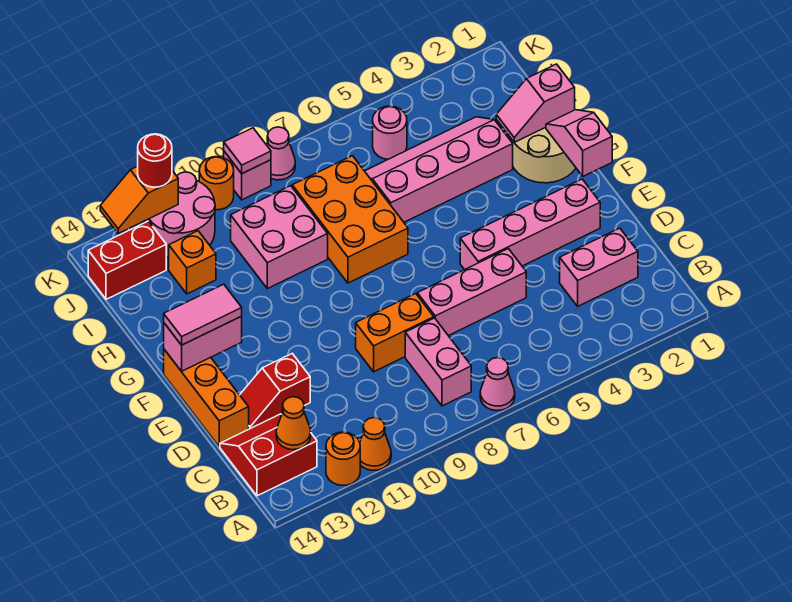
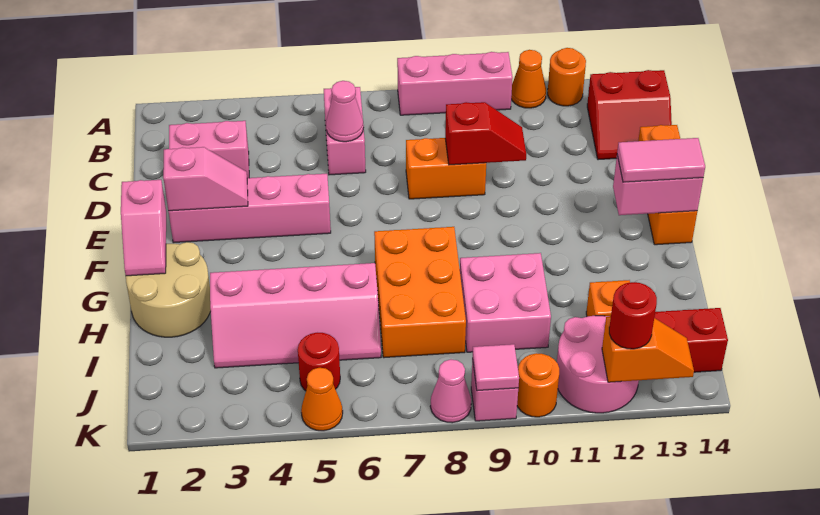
pink cone A7 level 1 -> pink cone C6 level 2
pink brick B8:C8 level 1 -> pink brick B6:C6 level 1
orange cone B13 level 2 -> orange cone K5 level 1
pink brick D5:D7 level 1 -> pink brick A8:A10 level 1
red slope D12:D13 level 1 top 12 -> red slope D9:D10 level 2 top 9
pink slope H1:H2 level 2 top 1 -> pink slope E2:E3 level 2 top 2
pink round brick J5 level 1 -> red round brick J5 level 1

